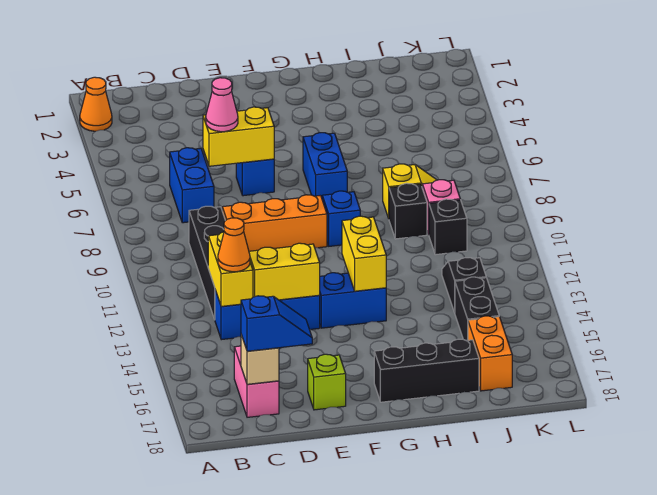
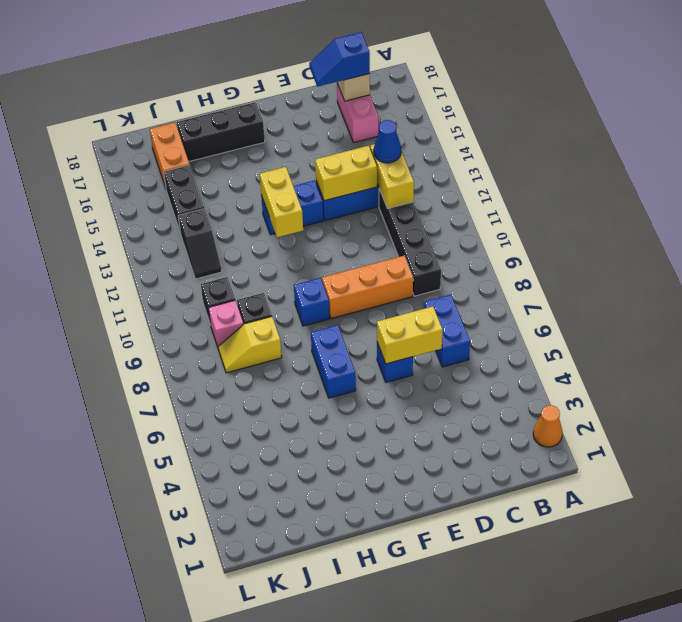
orange cone C13 level 3 -> blue cone C13 level 3
pink cone D6 level 3 -> none
lime brick E17 level 1 -> none

